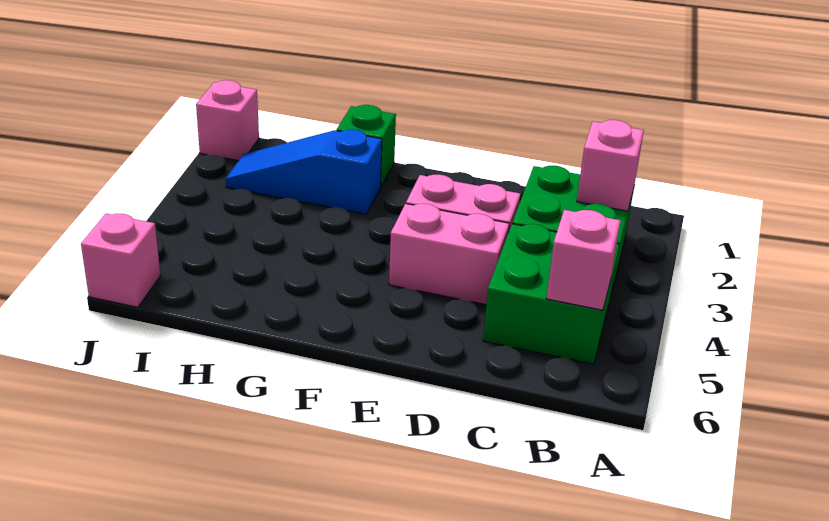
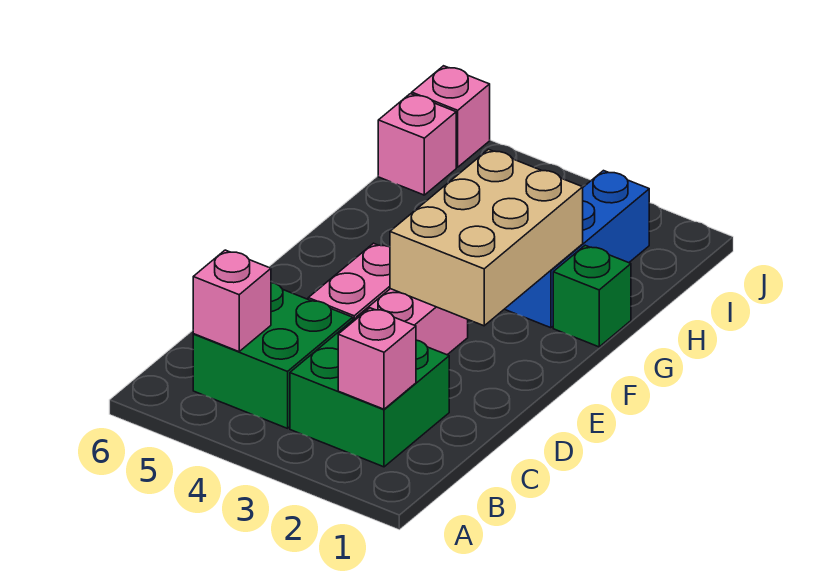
none -> tan brick E2:G3 level 2
blue slope G2:I2 level 1 top G -> blue brick G2:I2 level 1
pink brick J1 level 1 -> pink brick I6 level 1

